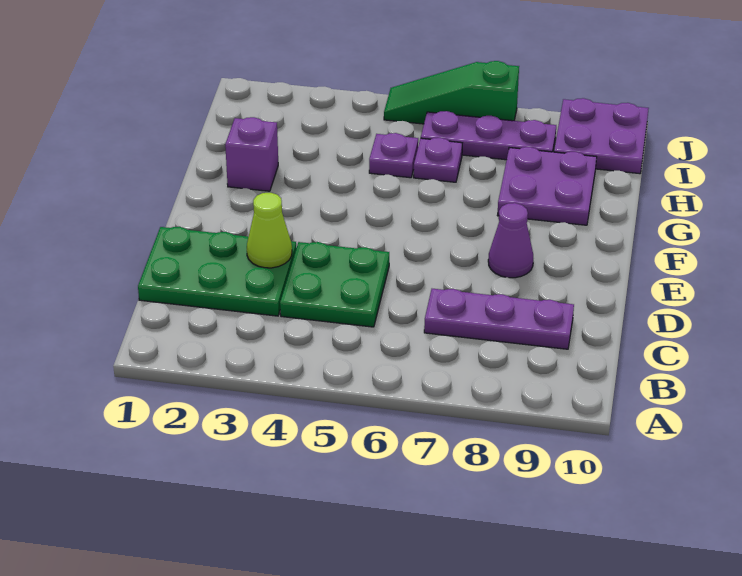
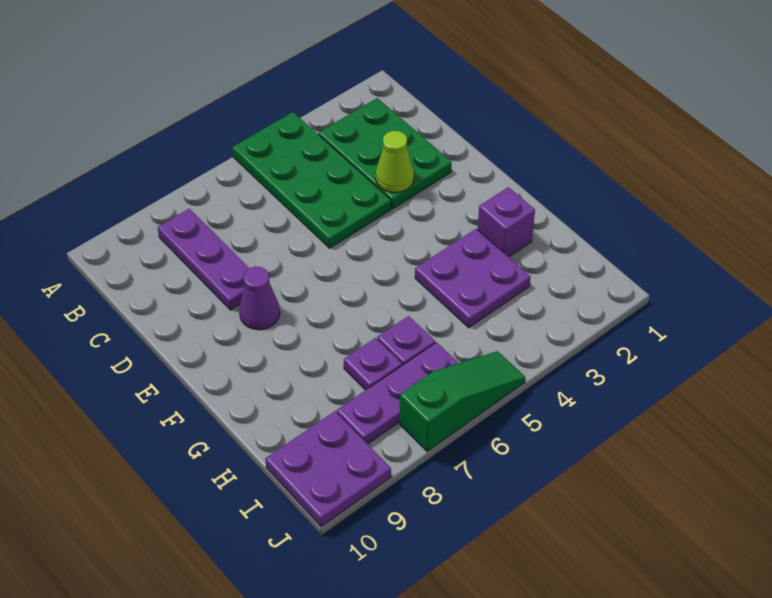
green plate C1:D3 level 1 -> green plate B2:D3 level 1
green plate C4:D5 level 1 -> green plate A4:D5 level 1
purple plate C7:C9 level 1 -> purple plate B8:D8 level 1
purple plate G8:H9 level 1 -> purple plate G3:H4 level 1
purple plate H5 level 1 -> purple plate H7 level 1

